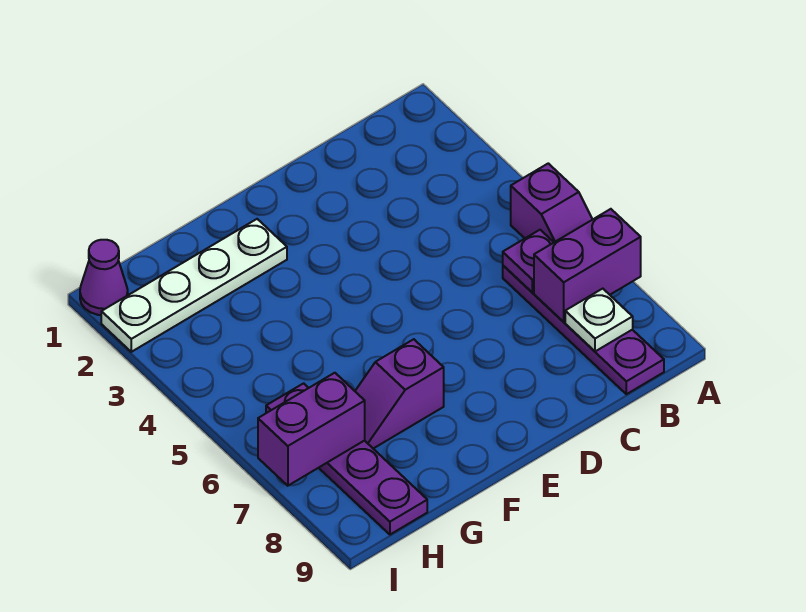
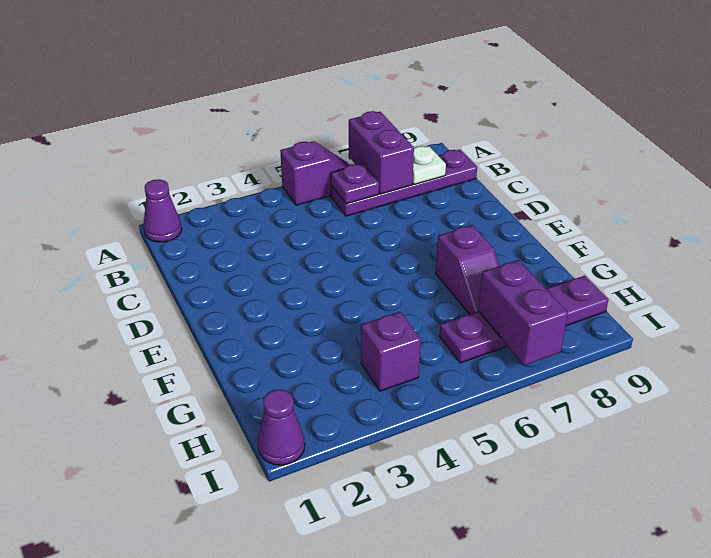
none -> purple cone A1 level 1
white plate F2:I2 level 1 -> none
none -> purple brick H4 level 1

